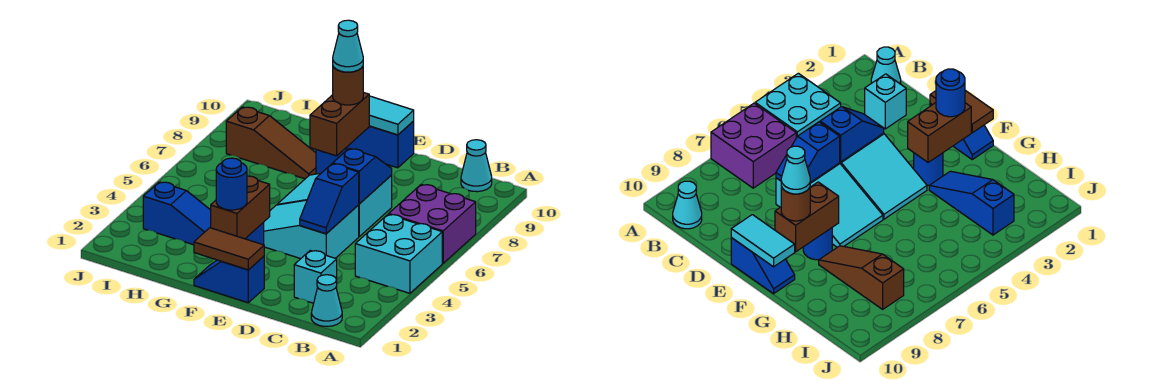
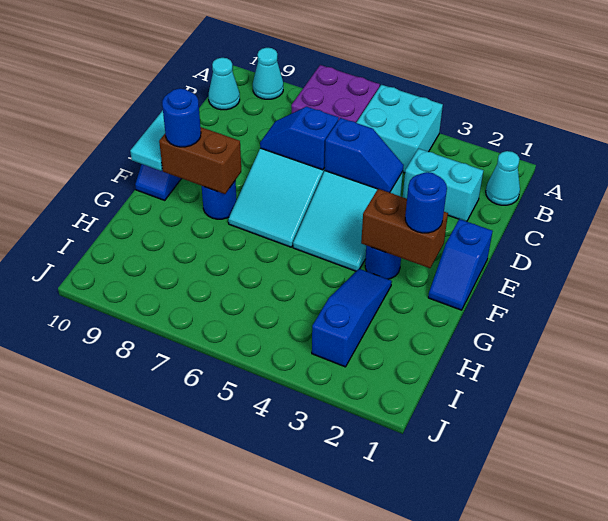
cyan brick C2 level 1 -> cyan brick C2:C3 level 1
brown tile E1:F1 level 2 -> none
brown round brick F9 level 3 -> blue round brick F9 level 3
cyan cone F9 level 4 -> cyan cone A9 level 1
brown slope G8:I8 level 1 top I -> none

